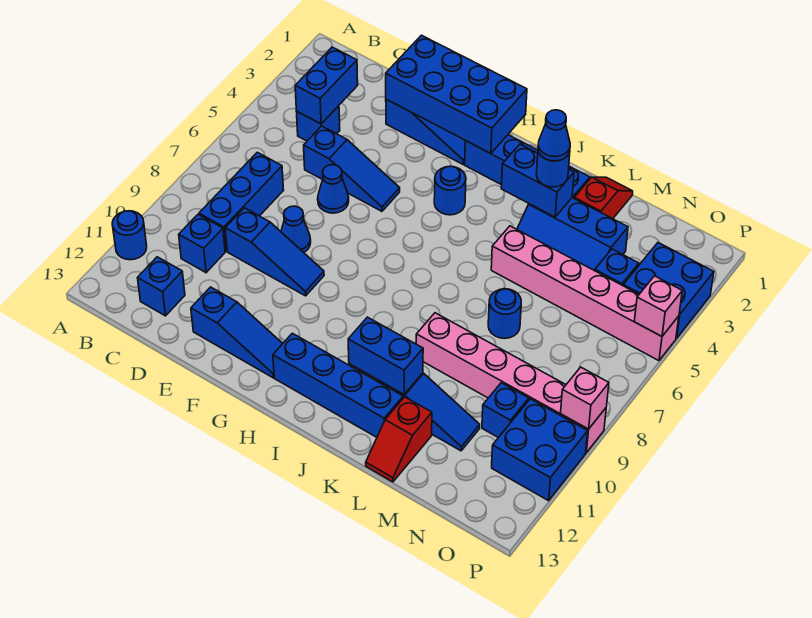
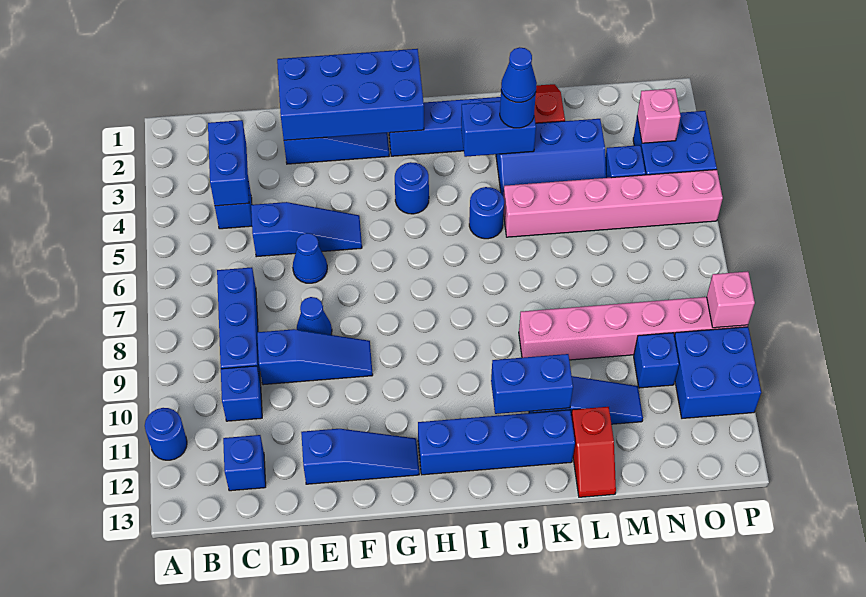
blue round brick L7 level 1 -> blue round brick J5 level 1
pink brick P5 level 2 -> pink brick O3 level 2

